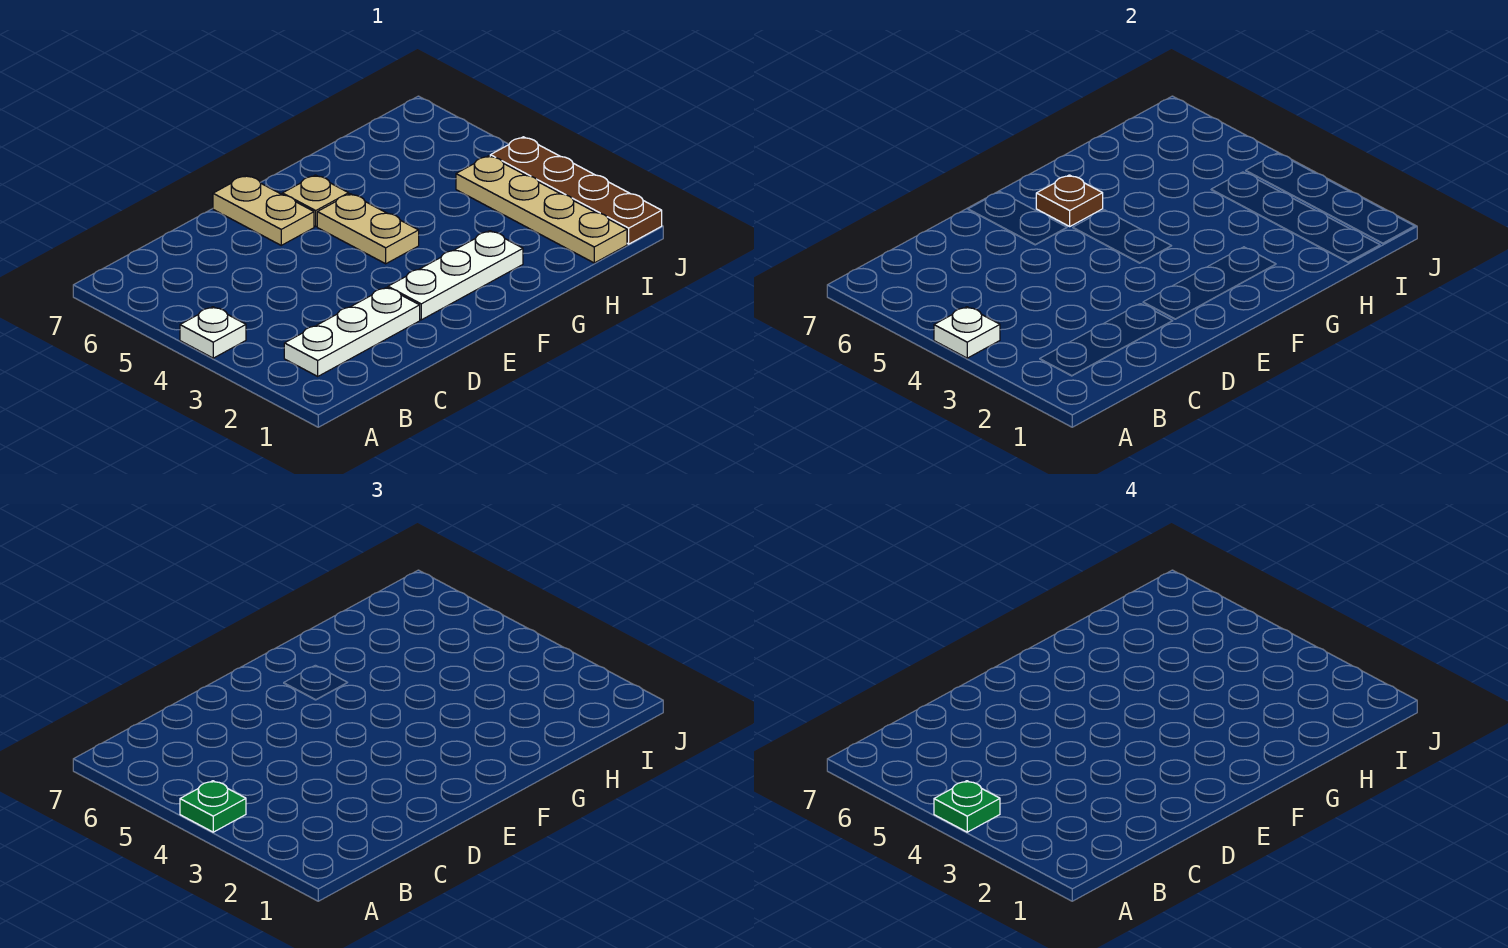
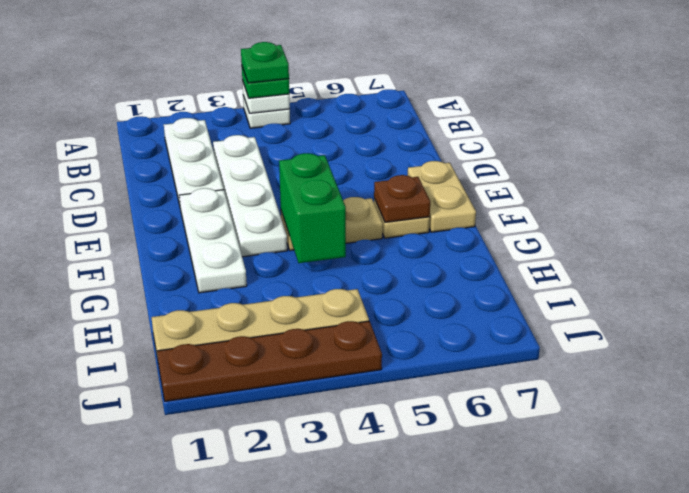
none -> white plate C3:F3 level 1
tan plate E6:E7 level 1 -> tan plate E7:F7 level 1
none -> green brick F4:G4 level 2

